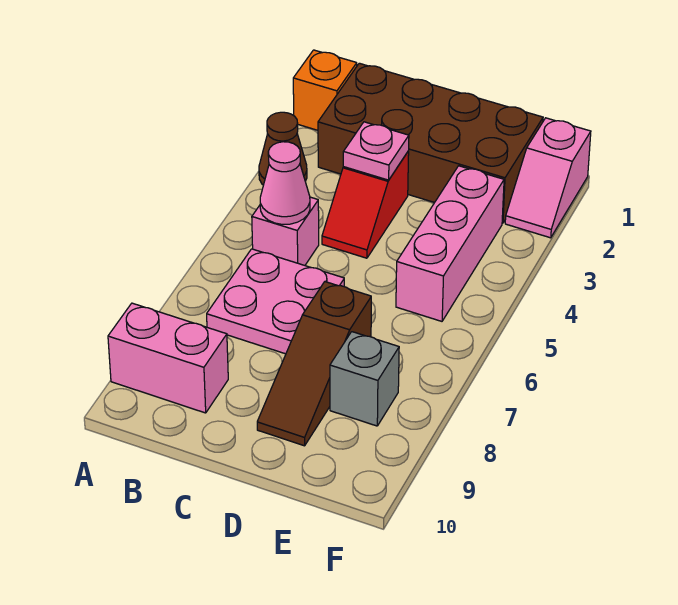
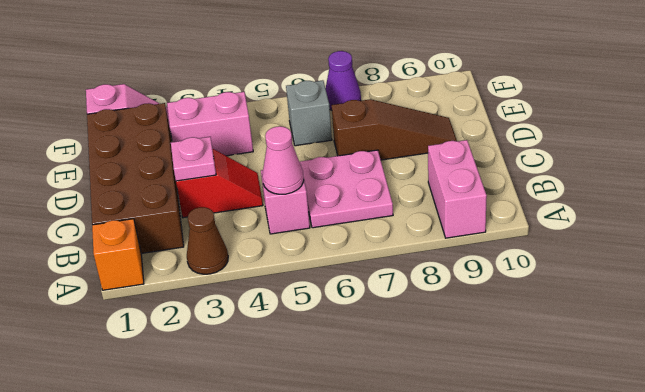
pink brick E3:E5 level 1 -> pink brick E3:E4 level 1
grey brick E8 level 1 -> grey brick E6 level 1
none -> purple cone F7 level 1

